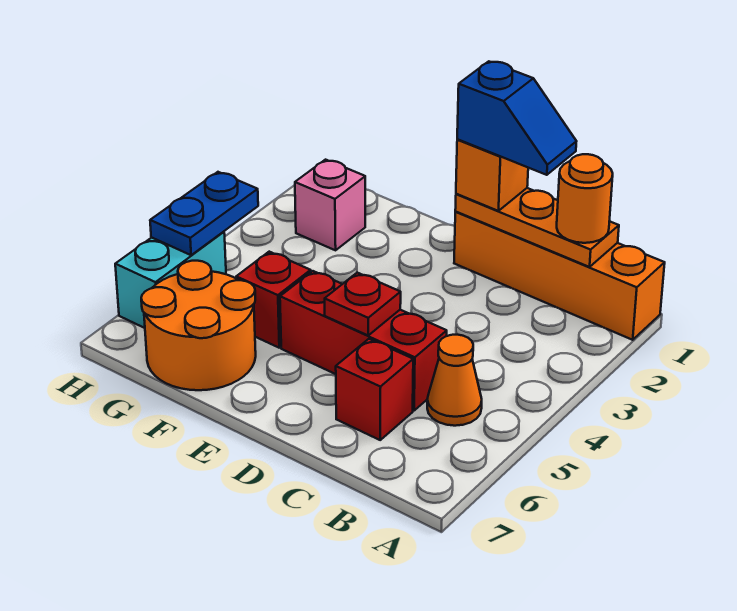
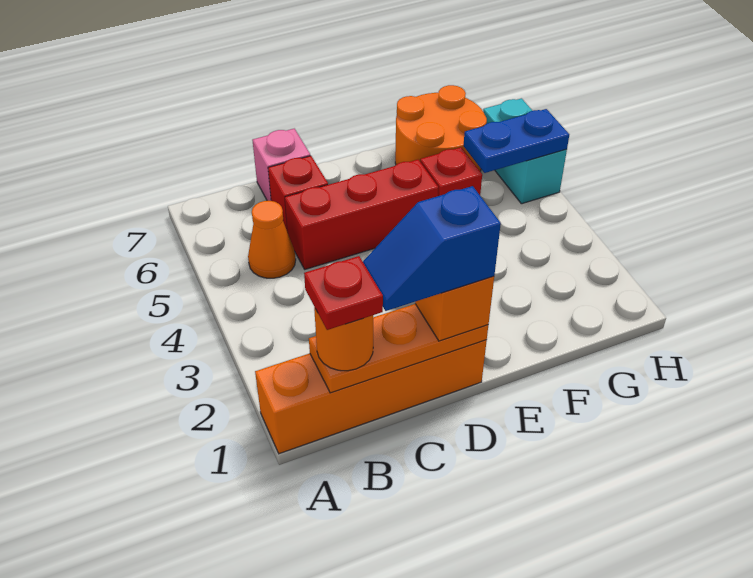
red plate D5 level 2 -> red plate B1 level 4
pink brick G2 level 1 -> pink brick C7 level 1
blue plate H4:H5 level 2 -> blue plate G5:H5 level 2

